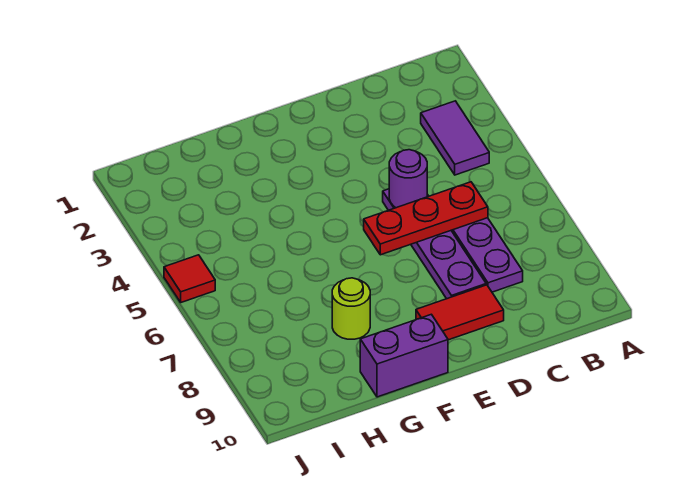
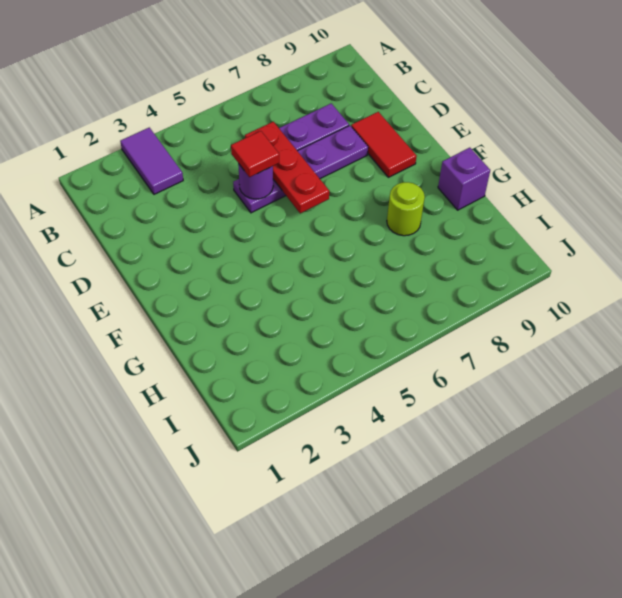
purple tile B3:B4 level 1 -> purple tile A3:B3 level 1
purple brick F10:G10 level 1 -> purple brick G10 level 1
red tile J5 level 1 -> red tile D5 level 3

